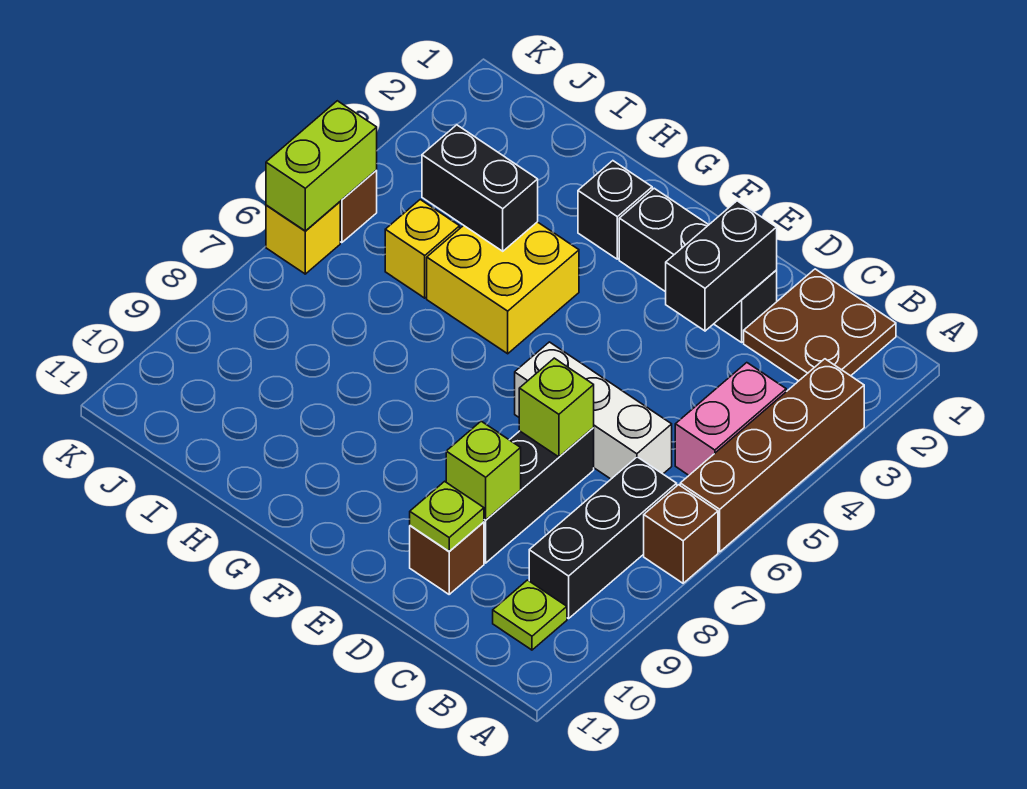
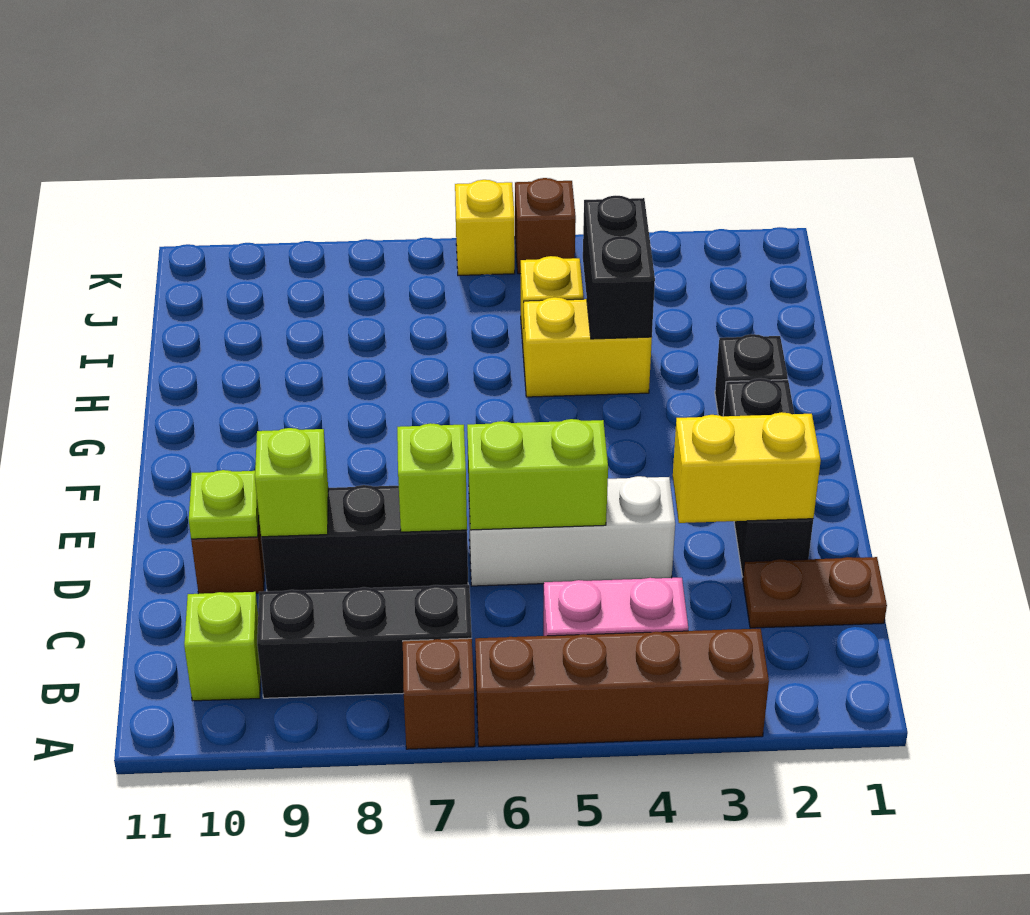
brown plate B1:C2 level 1 -> brown plate C1:C2 level 1
lime plate B10 level 1 -> lime brick B10 level 1
white brick C6:E6 level 1 -> white brick D4:D6 level 1
black brick D2:D3 level 2 -> yellow brick D2:D3 level 2
yellow brick G4:H5 level 1 -> yellow brick H4:H5 level 1
lime brick K5:K6 level 2 -> lime brick D5:D6 level 2

